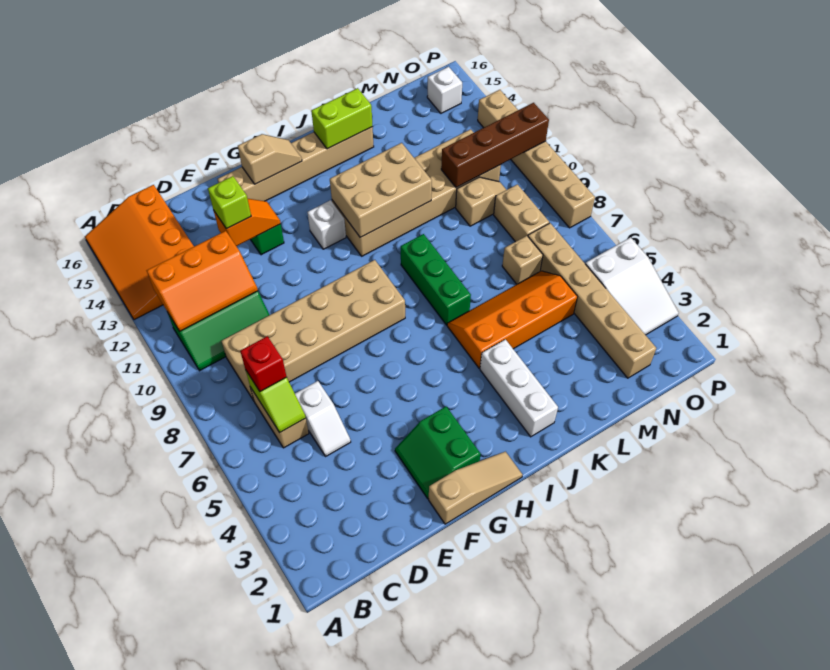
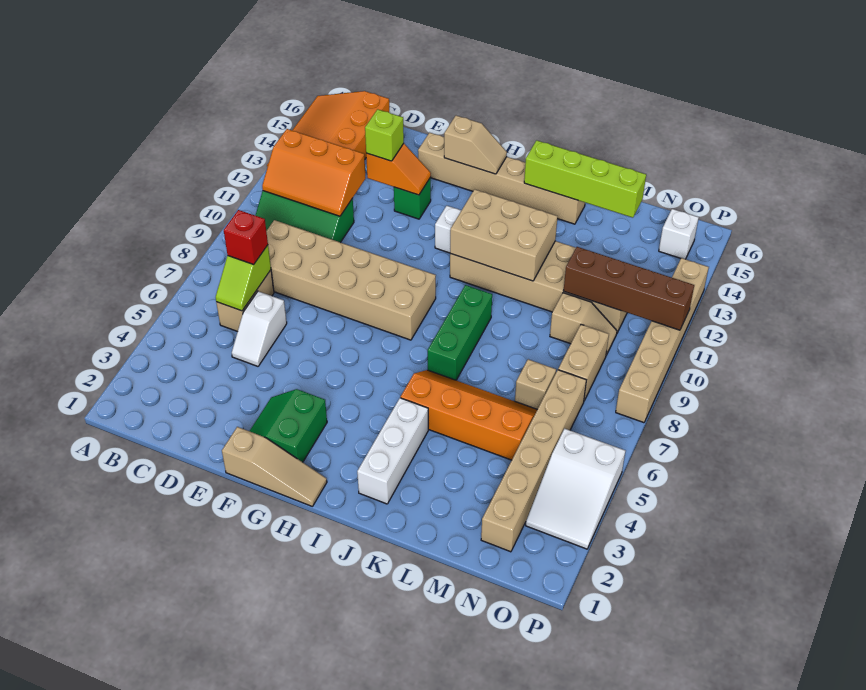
lime brick J15:K15 level 2 -> lime brick J15:M15 level 2

